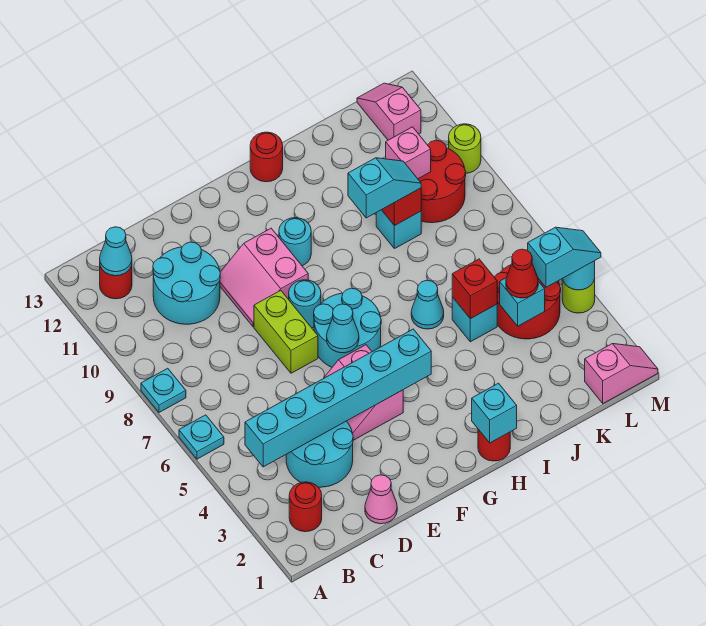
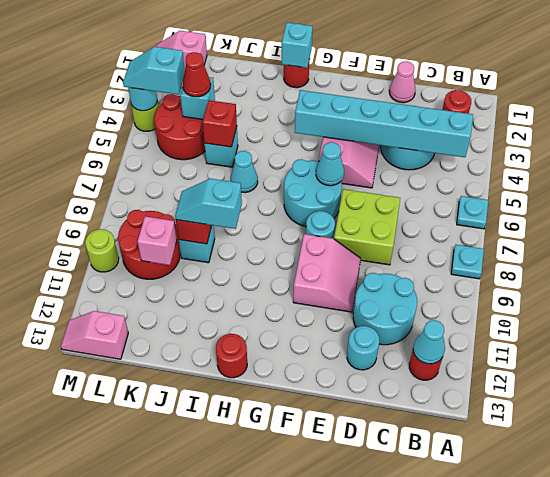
lime brick E7:E8 level 1 -> lime brick D7:E8 level 1
cyan round brick G10 level 1 -> cyan round brick D12 level 1
pink slope L12:L13 level 1 top 12 -> pink slope L13:M13 level 1 top L

